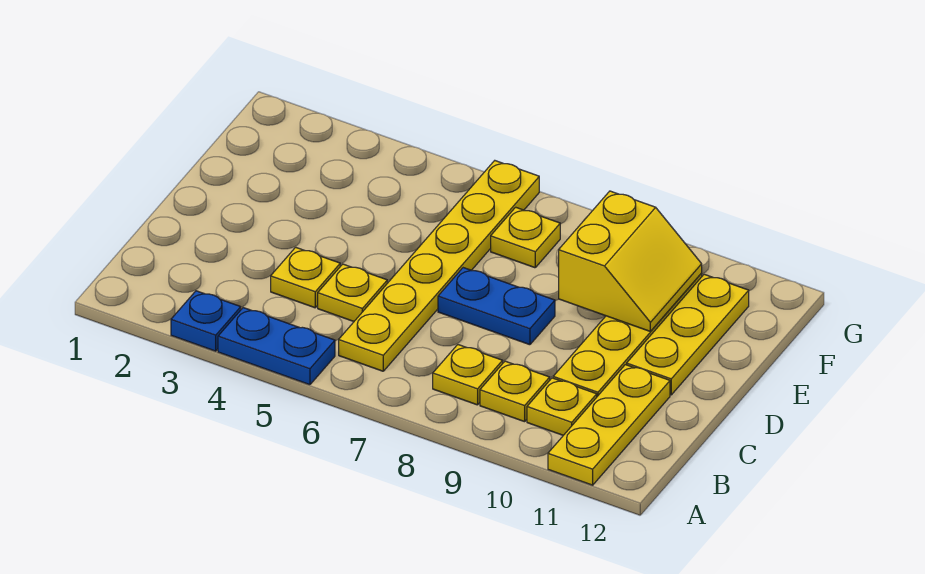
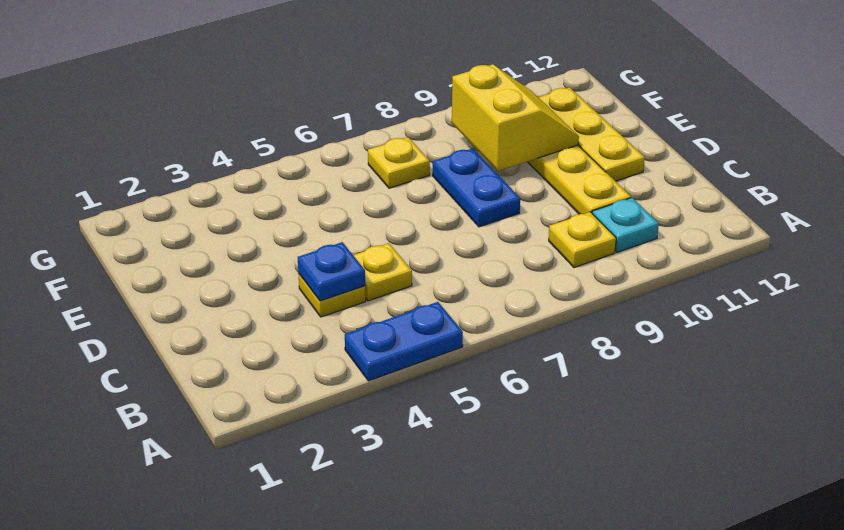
blue plate A3 level 1 -> blue plate C4 level 2
yellow plate A11:C11 level 1 -> none
yellow plate B6:G6 level 1 -> none
yellow plate B8 level 1 -> none
yellow plate B10 level 1 -> cyan plate B10 level 1
blue plate D7:D8 level 1 -> blue plate D8:E8 level 1

